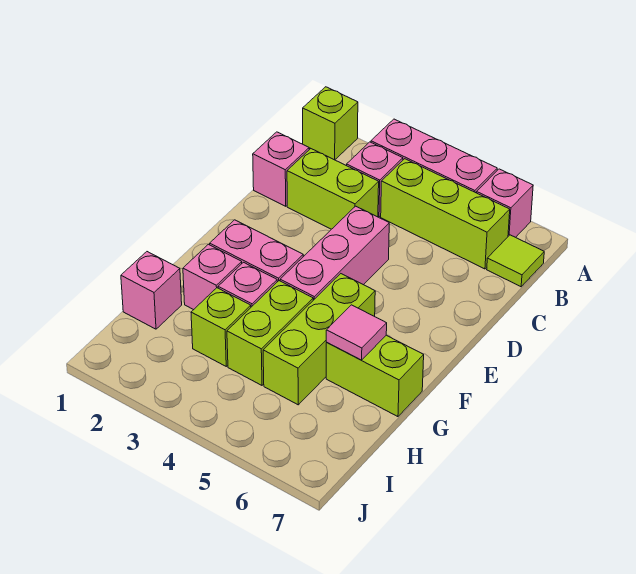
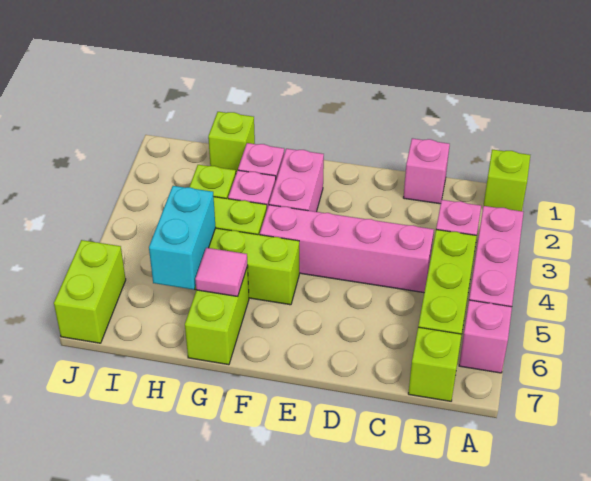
lime tile B7 level 1 -> lime brick B7 level 1
lime brick C2:C3 level 1 -> lime brick J6:J7 level 1
pink brick D4:F4 level 1 -> pink brick C4:F4 level 1
pink brick H1 level 1 -> lime brick H1 level 1
none -> cyan brick H5:H6 level 2

